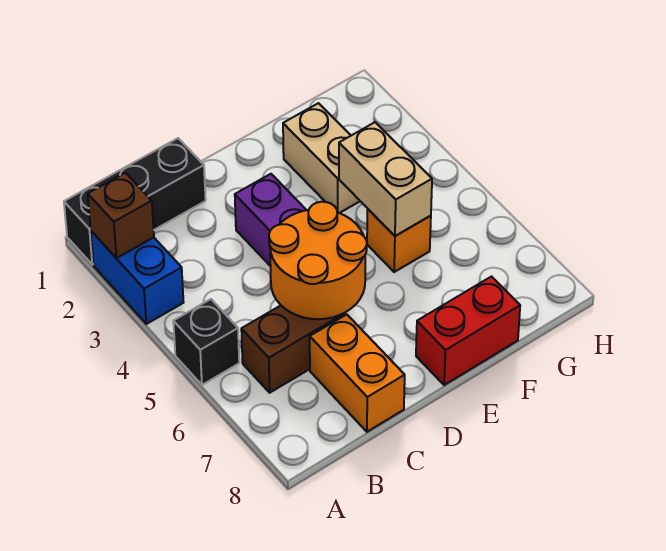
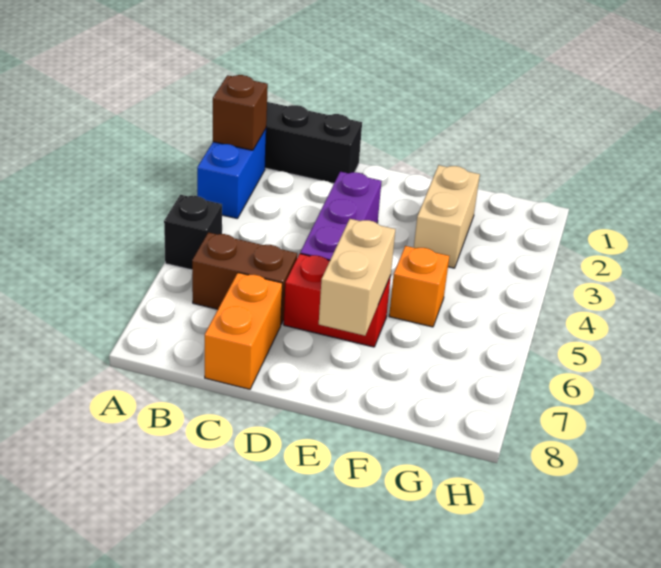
orange round brick C5:D6 level 2 -> none
red brick E8:F8 level 1 -> red brick D6:E6 level 1
tan brick F4:F5 level 2 -> tan brick E6:E7 level 2

